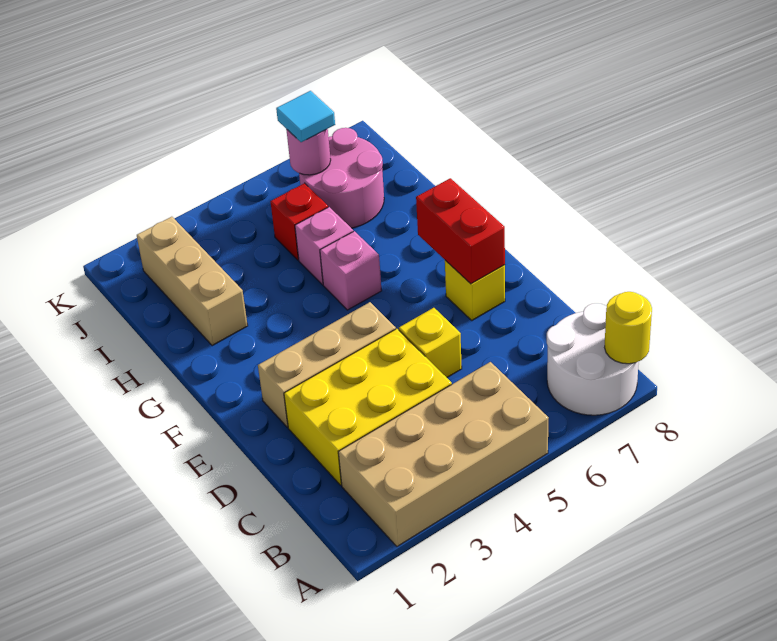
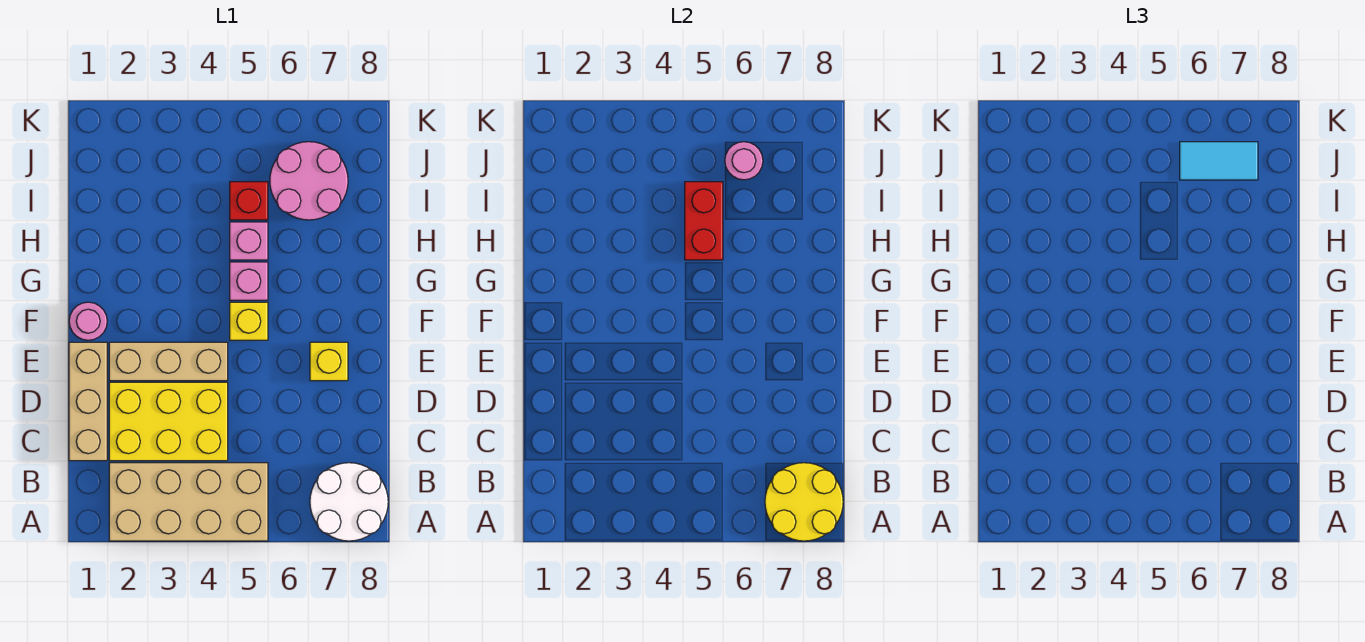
yellow round brick A8 level 2 -> yellow round brick A7:B8 level 2
yellow brick D5 level 1 -> yellow brick F5 level 1
red brick E7:F7 level 2 -> red brick H5:I5 level 2
none -> pink round brick F1 level 1
tan brick H2:J2 level 1 -> tan brick C1:E1 level 1
cyan tile J6 level 3 -> cyan tile J6:J7 level 3

